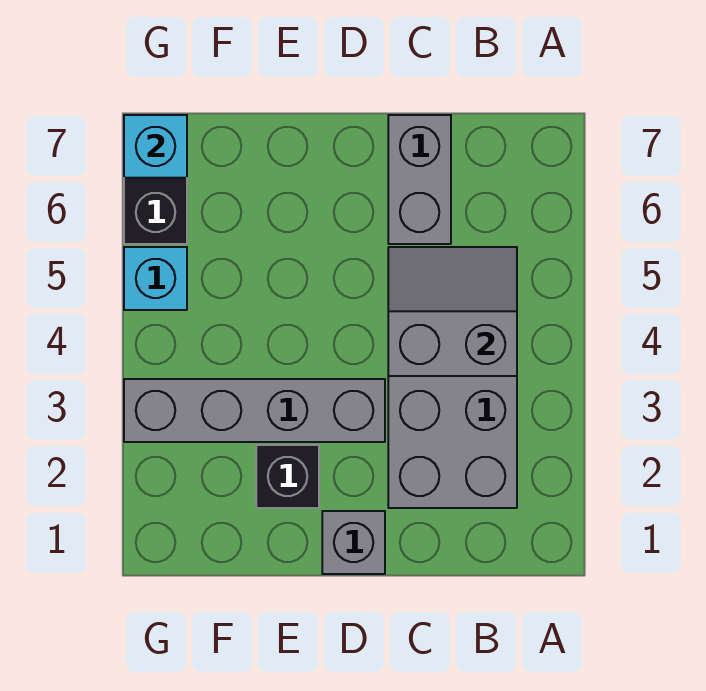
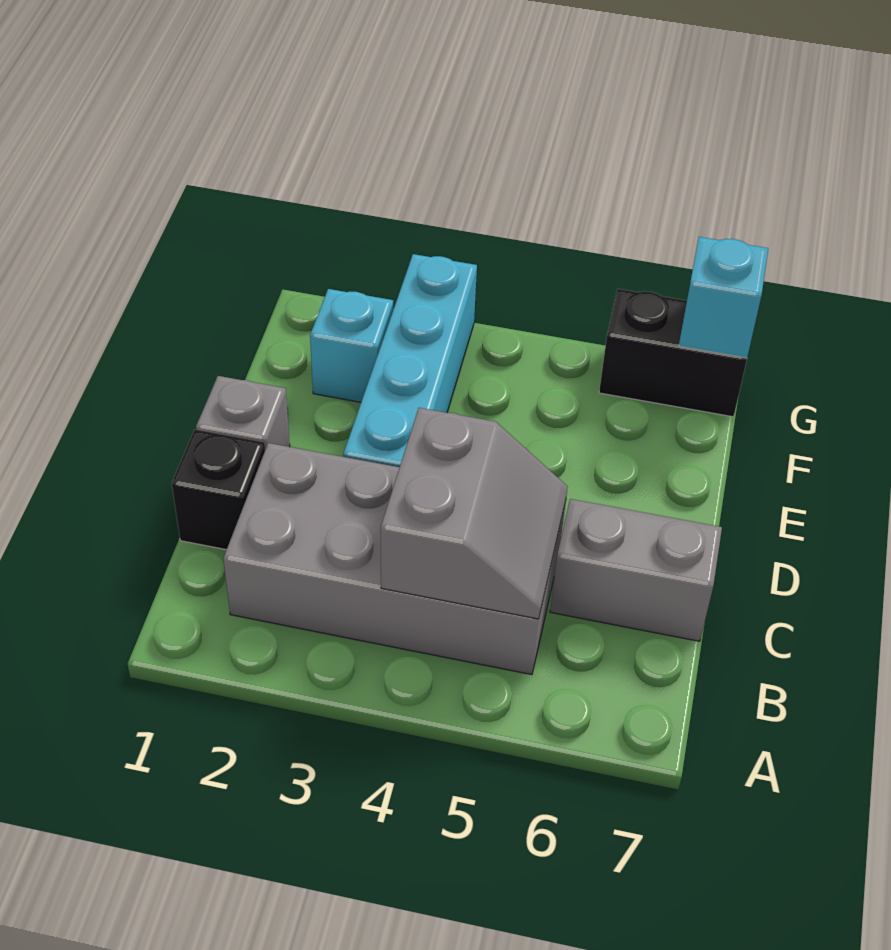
grey brick D3:G3 level 1 -> cyan brick D3:G3 level 1
black brick E2 level 1 -> black brick C1 level 1
cyan brick G5 level 1 -> cyan brick F2 level 1

